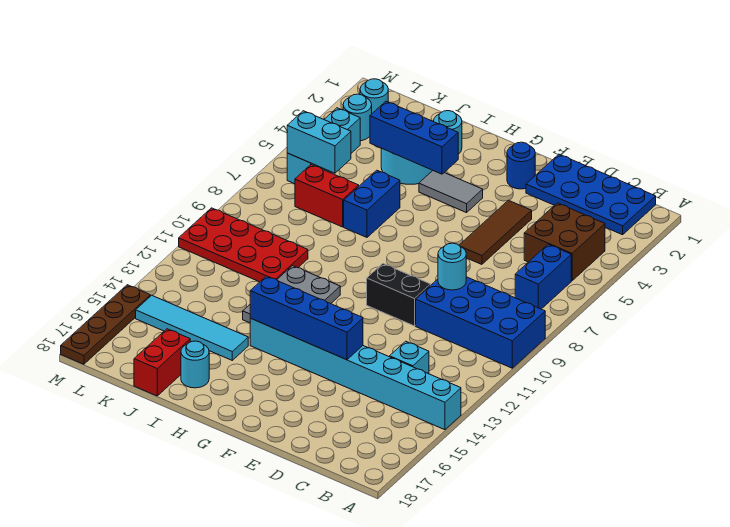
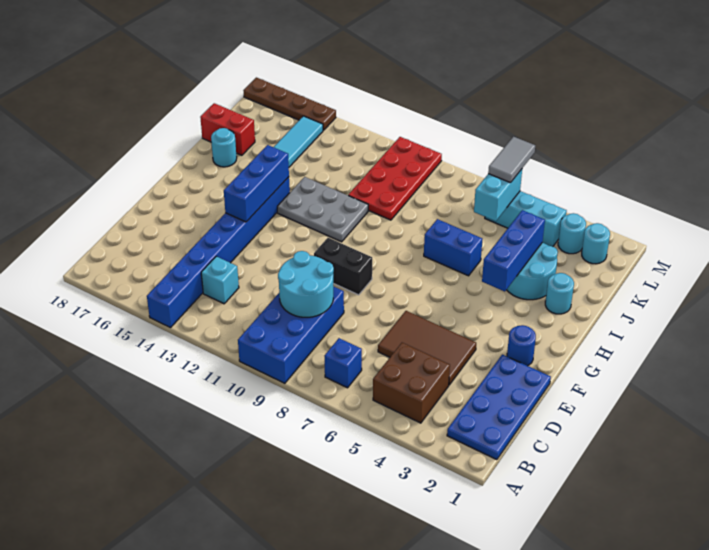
cyan brick A14:H14 level 1 -> blue brick A14:H14 level 1
blue brick B6:B7 level 1 -> blue brick B7 level 1
cyan round brick D9 level 2 -> cyan round brick C9:D10 level 2
brown tile E4:E6 level 1 -> brown tile D4:E6 level 1
black brick E10:F10 level 1 -> black brick F9:F10 level 1
blue brick E14:H14 level 2 -> blue brick F14:H14 level 2
grey tile G4:H4 level 1 -> grey tile L6:M6 level 3
red brick J7:K7 level 1 -> none

